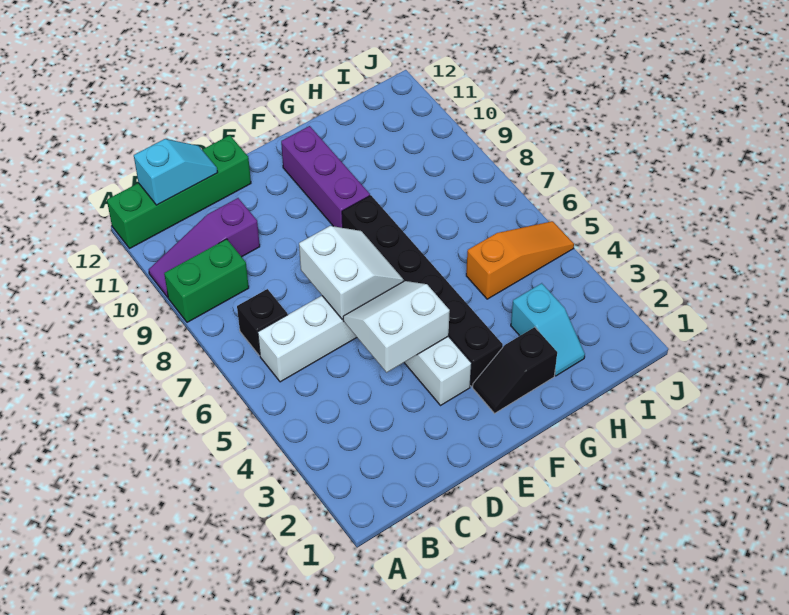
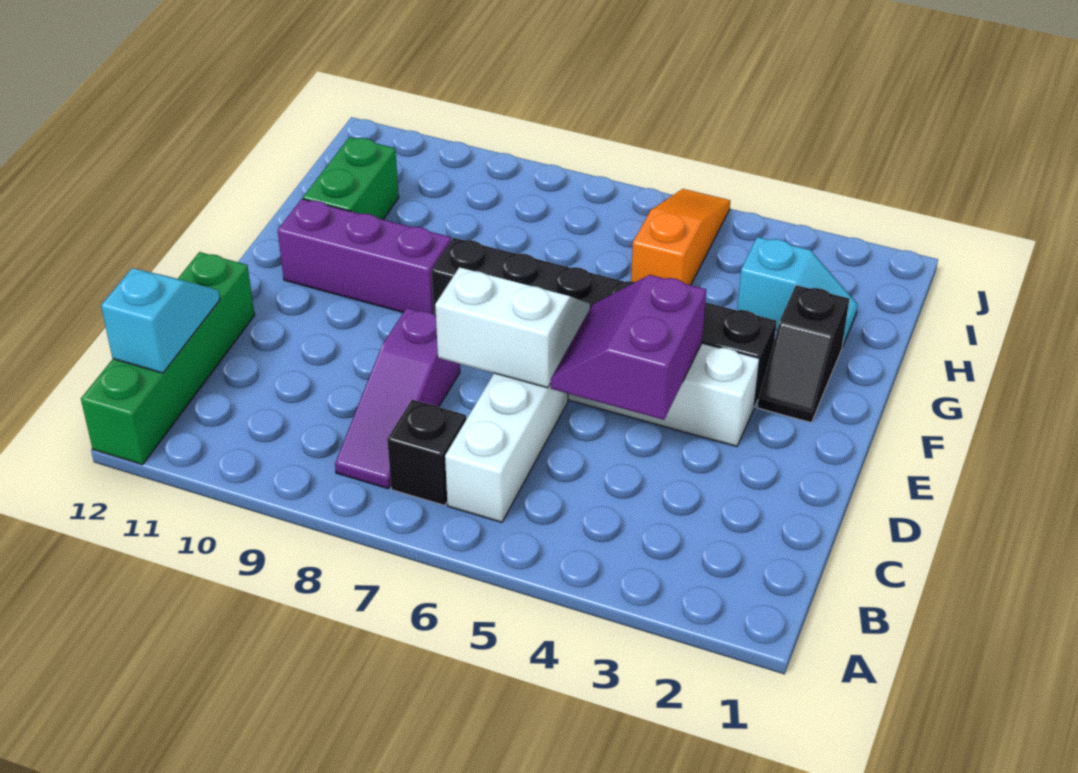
green brick A9:B9 level 1 -> green brick G11:H11 level 1
purple slope A10:C10 level 1 top C -> purple slope B8:D8 level 1 top D
white slope D4:E5 level 2 top 4 -> purple slope D4:E5 level 2 top 4

